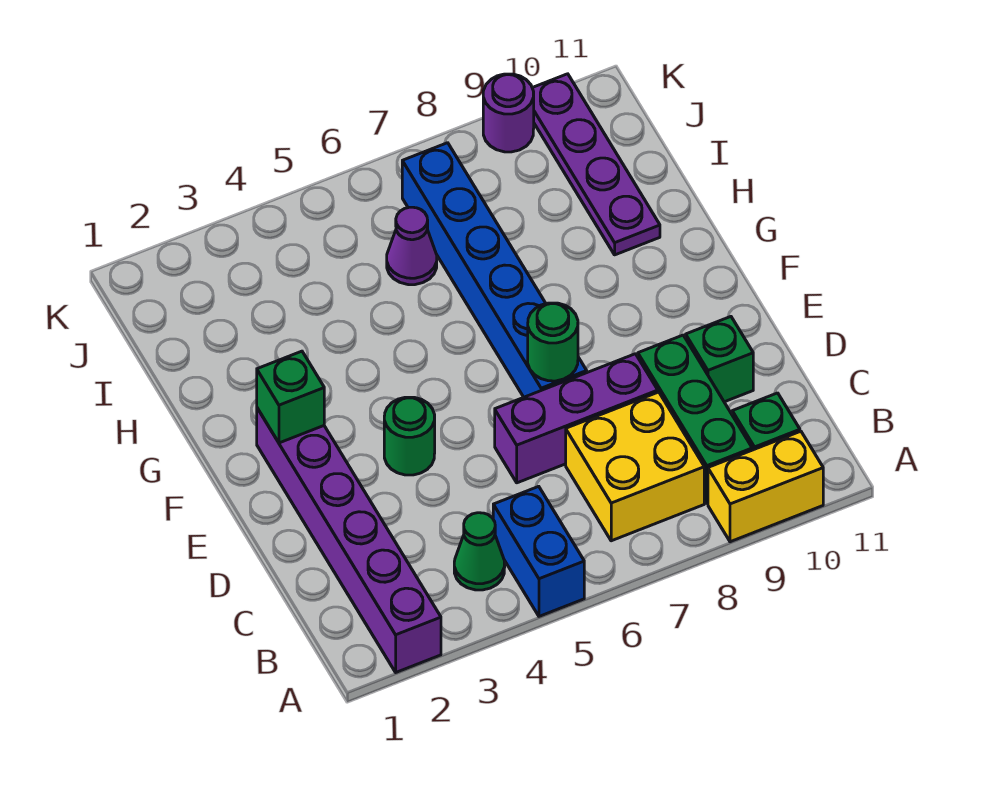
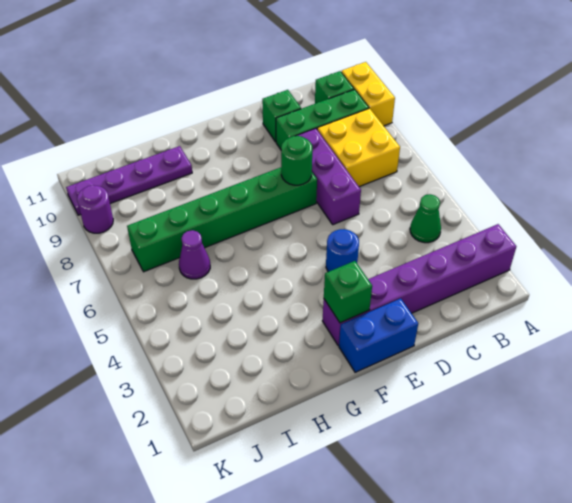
blue brick A5:B5 level 1 -> blue brick E1:F1 level 1
green round brick E4 level 1 -> blue round brick E4 level 1
blue brick E7:J7 level 1 -> green brick E7:J7 level 1

